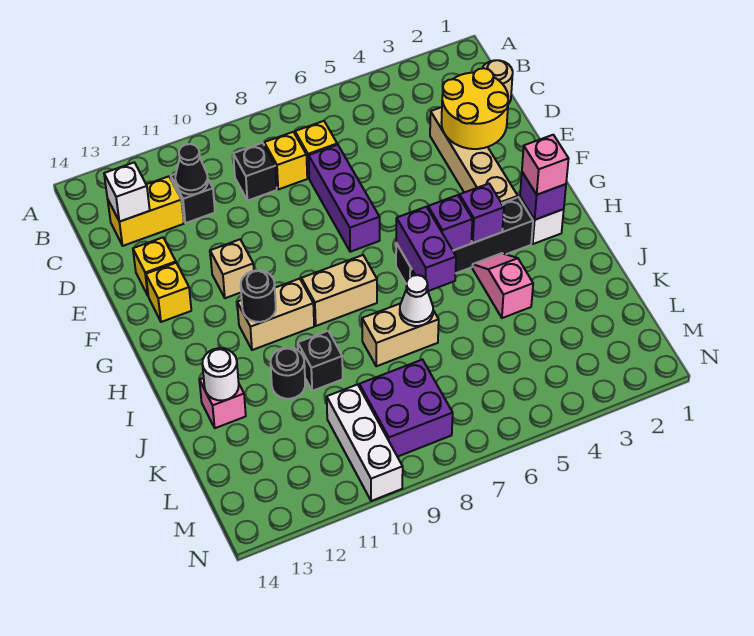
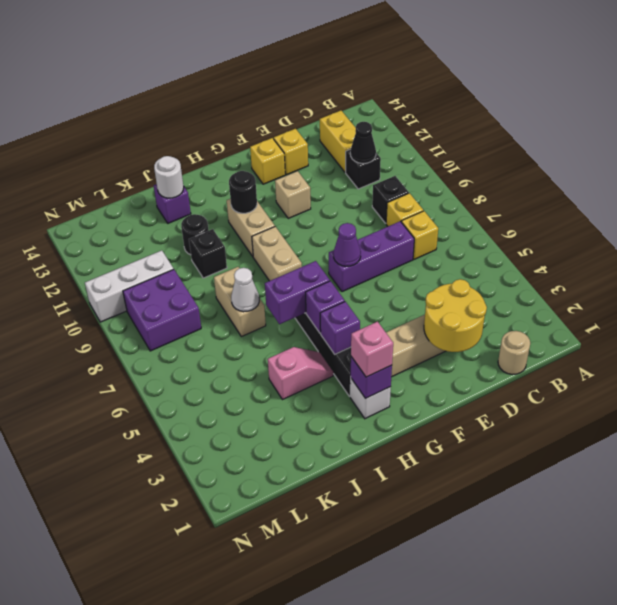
white brick C13 level 2 -> none
none -> purple cone F7 level 2
pink brick J13 level 1 -> purple brick J13 level 1

